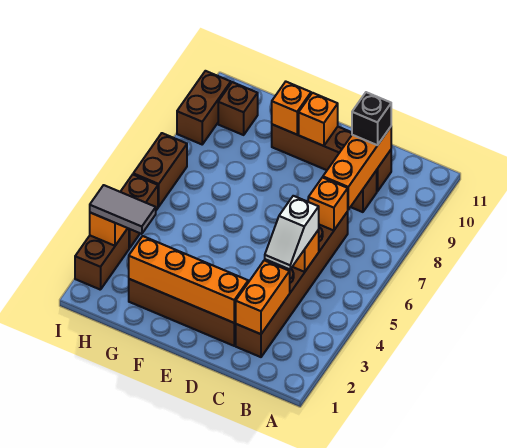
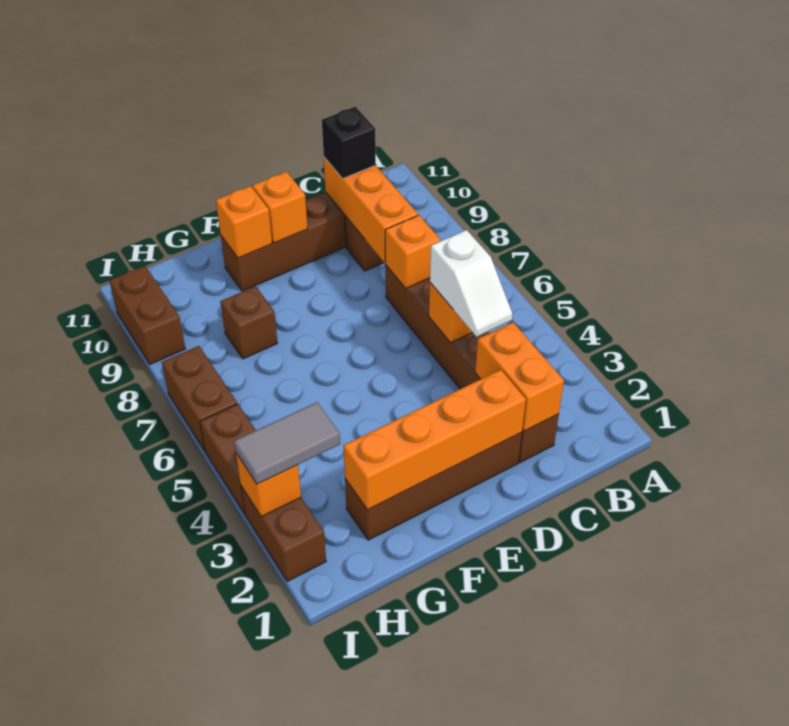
brown brick H10 level 1 -> brown brick G8 level 1

